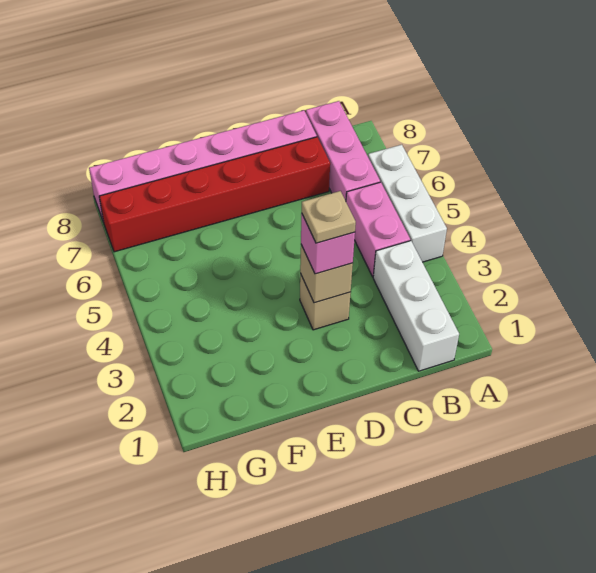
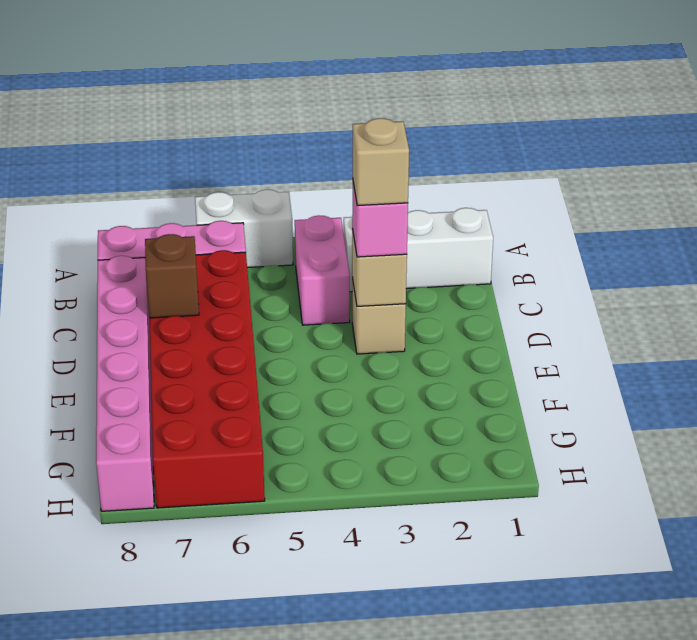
white brick A4:A6 level 1 -> white brick A5:A6 level 1
pink brick B4:B5 level 1 -> pink brick B4:C4 level 1
red brick C7:H7 level 1 -> red brick C6:H7 level 1
tan plate D3 level 4 -> tan brick D3 level 4
none -> brown brick D7 level 2

